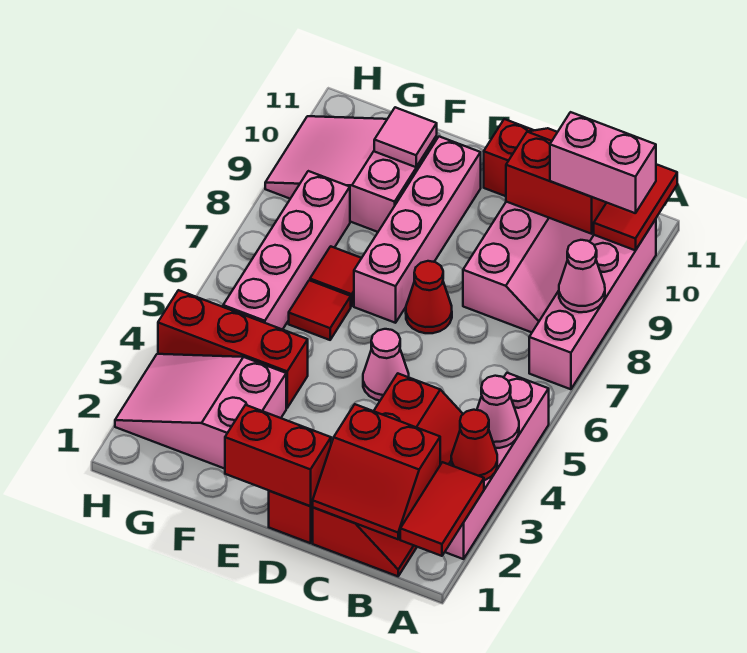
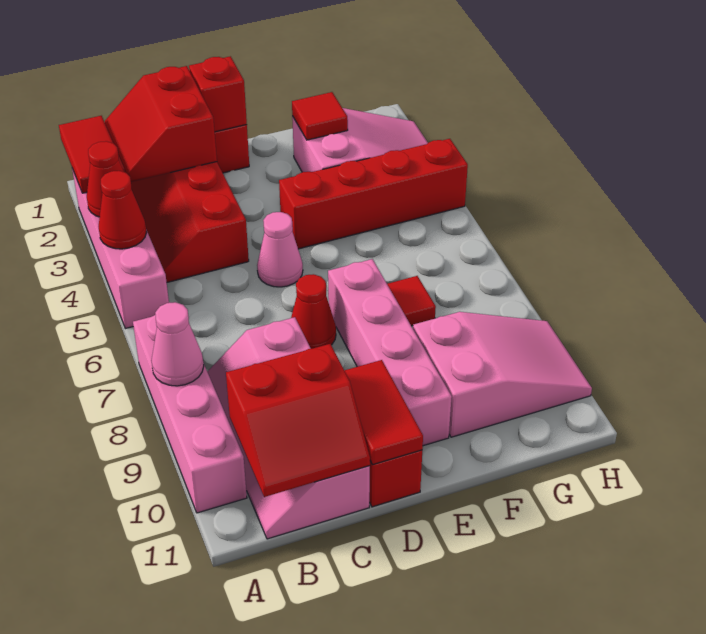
pink cone A4 level 2 -> red cone A4 level 2
red tile A10:A11 level 2 -> red tile D10:D11 level 2
pink brick A10:B10 level 3 -> none
red slope B1:C2 level 2 top 2 -> red slope B1:C2 level 2 top C
red brick D1:E1 level 2 -> red brick D1 level 2
red brick F4:H4 level 1 -> red brick E4:H4 level 1
red tile F6 level 1 -> red tile F2 level 2
pink tile F10 level 2 -> none
pink brick G5:G8 level 1 -> none

